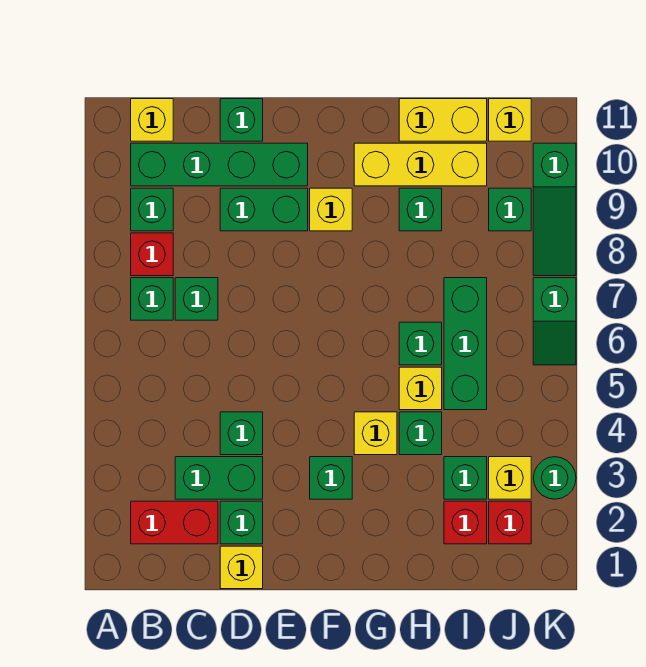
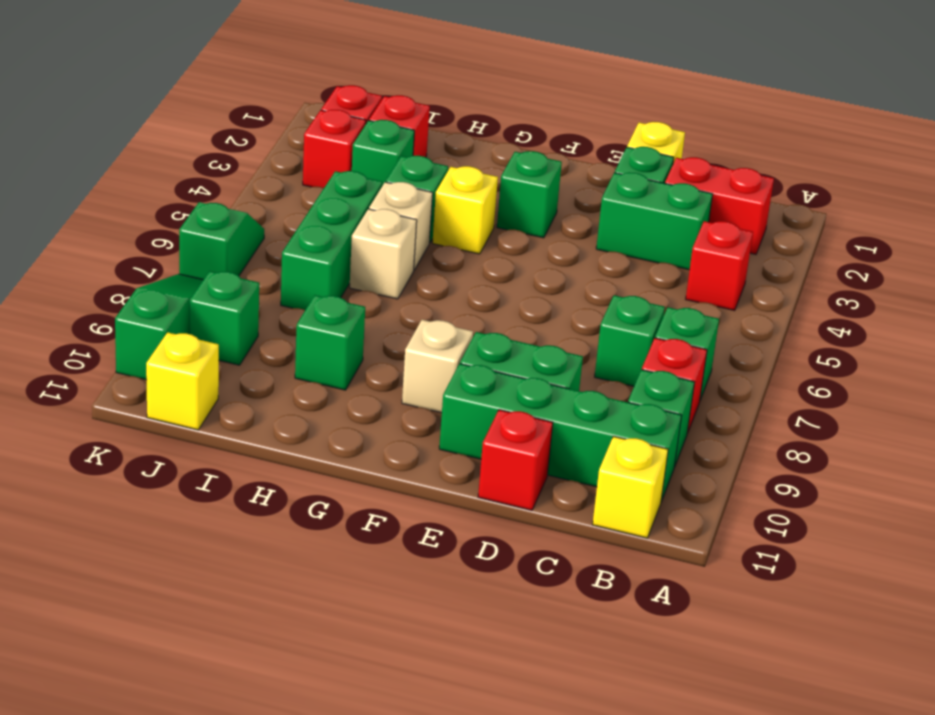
none -> red brick B4 level 1
green brick D4 level 1 -> none
green brick D11 level 1 -> red brick D11 level 1
yellow brick F9 level 1 -> tan brick F9 level 1
yellow brick G10:I10 level 1 -> none
yellow brick H5 level 1 -> tan brick H5 level 1
green brick H6 level 1 -> tan brick H6 level 1
yellow brick H11:I11 level 1 -> none
yellow brick J3 level 1 -> red brick J3 level 1
green round brick K3 level 1 -> none

